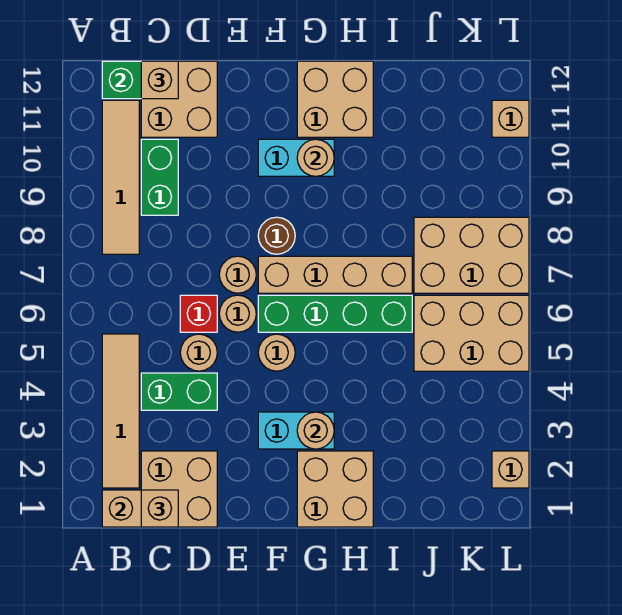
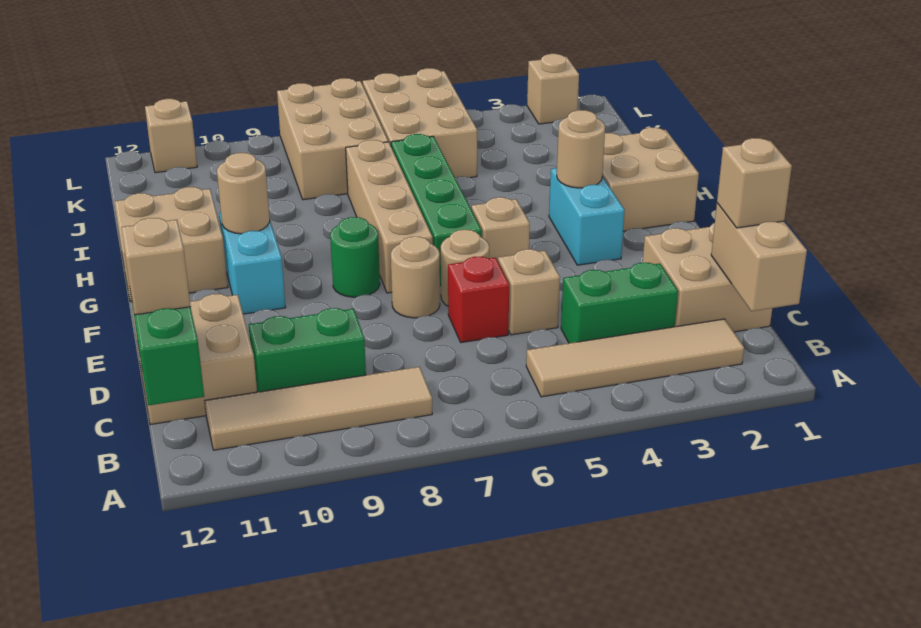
green brick C4:D4 level 1 -> green brick C3:C4 level 1
tan round brick D5 level 1 -> tan brick D5 level 1
tan round brick F5 level 1 -> tan brick F5 level 1
brown round brick F8 level 1 -> green round brick F8 level 1

